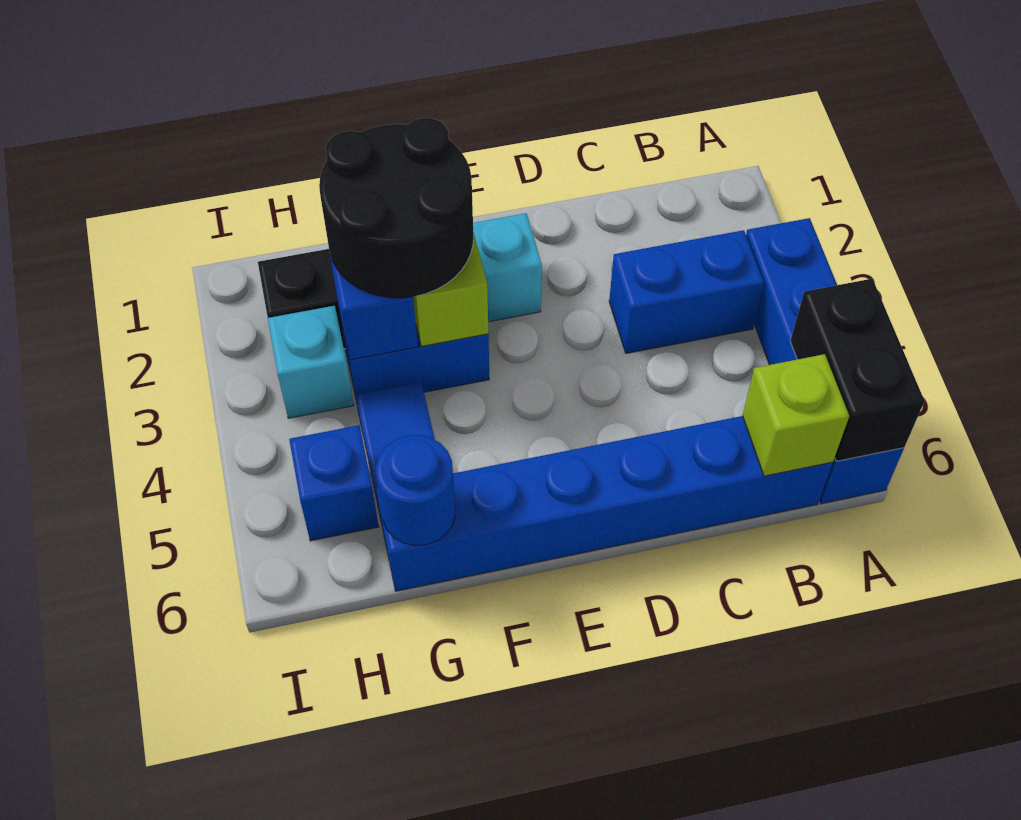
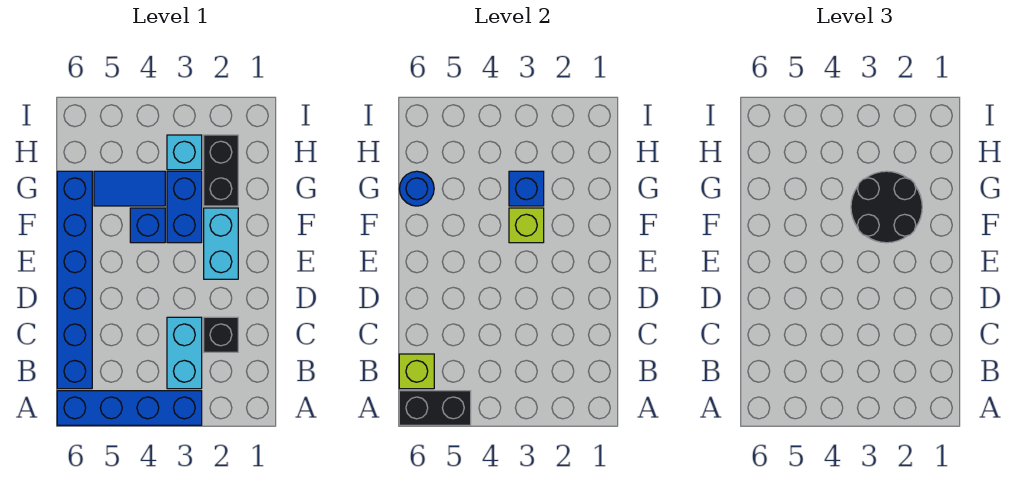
blue brick B3:C3 level 1 -> cyan brick B3:C3 level 1
none -> black brick C2 level 1
blue brick H5 level 1 -> blue brick F4 level 1

